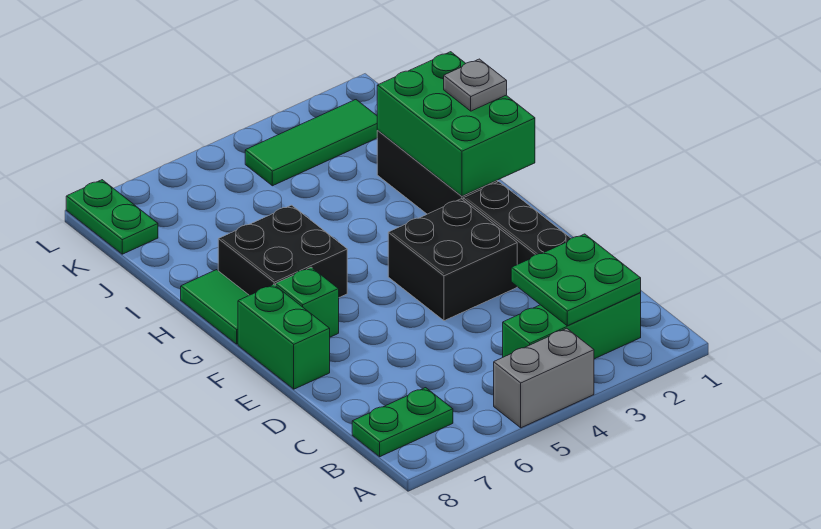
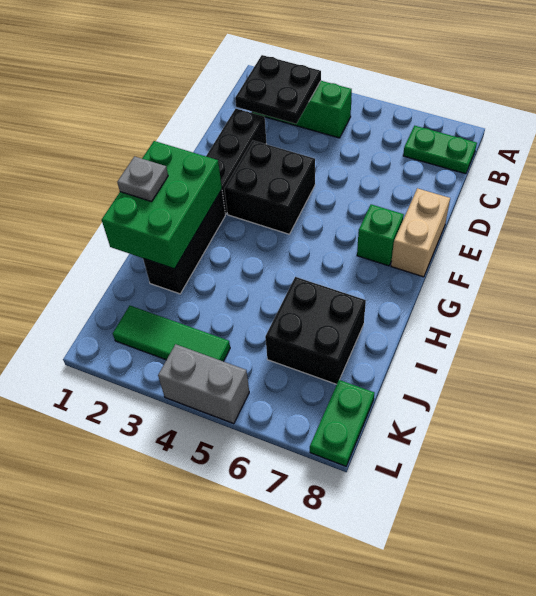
grey brick A4:A5 level 1 -> grey brick L4:L5 level 1
green plate B2:C3 level 2 -> black plate B2:C3 level 2
green brick E8:F8 level 1 -> tan brick E8:F8 level 1
black brick G6:H7 level 1 -> black brick I6:J7 level 1
green tile G8:H8 level 1 -> none

